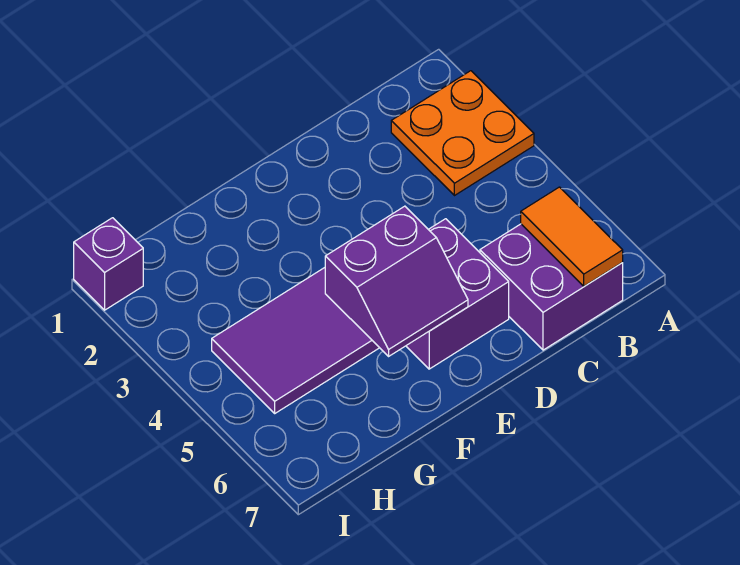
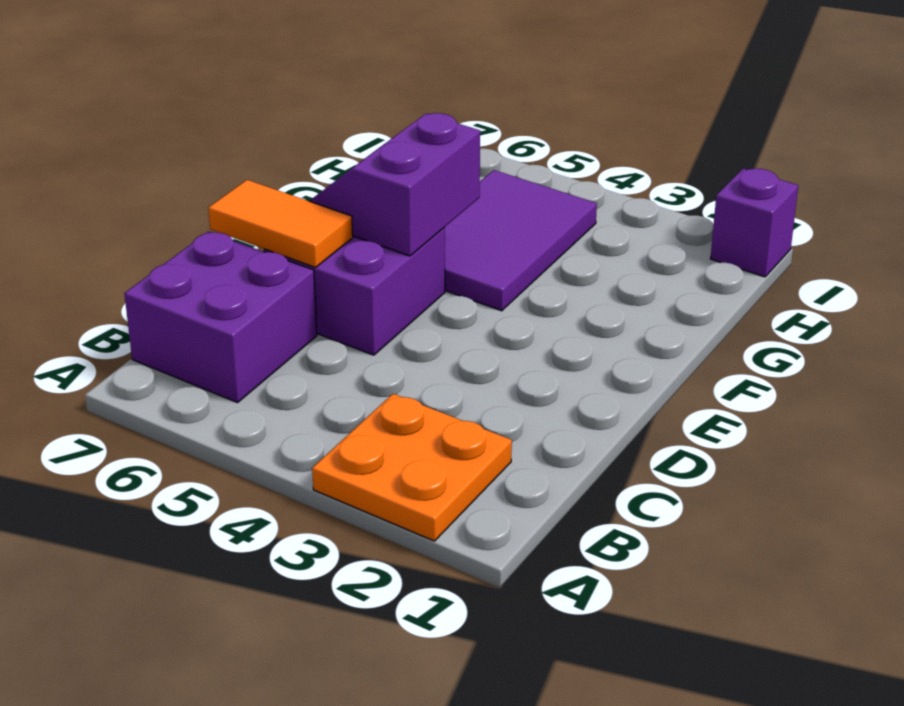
orange tile B6:B7 level 2 -> orange tile D6:D7 level 2

